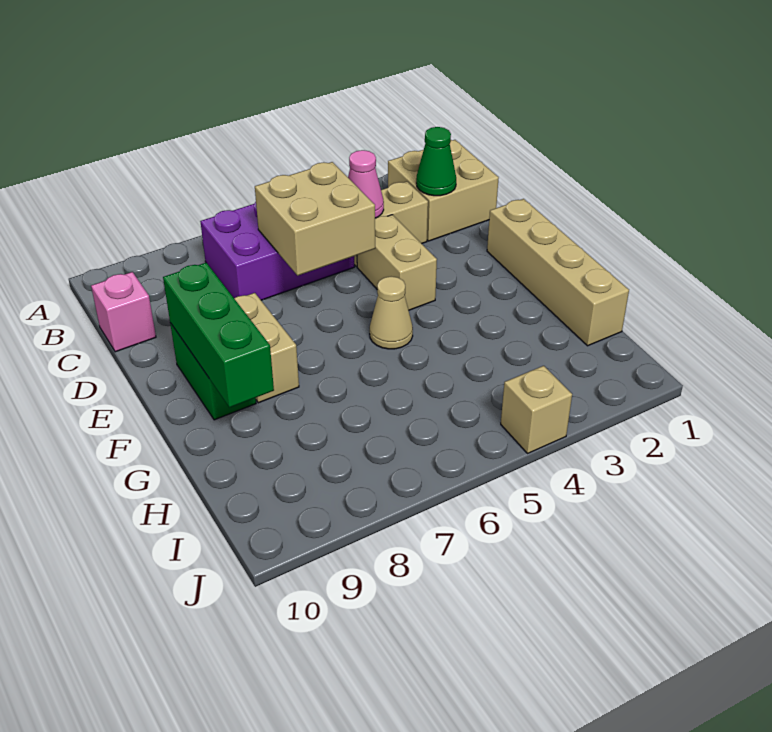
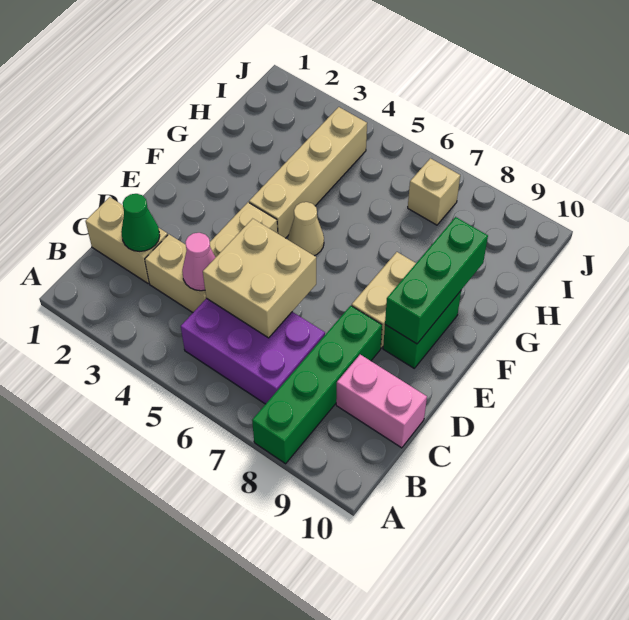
none -> green brick A8:D8 level 1
tan brick B1:C2 level 1 -> tan brick C1:C2 level 1
pink brick C10 level 1 -> pink brick C9:C10 level 1
tan brick E1:H1 level 1 -> tan brick F4:I4 level 1
tan brick J4 level 1 -> tan brick I7 level 1

